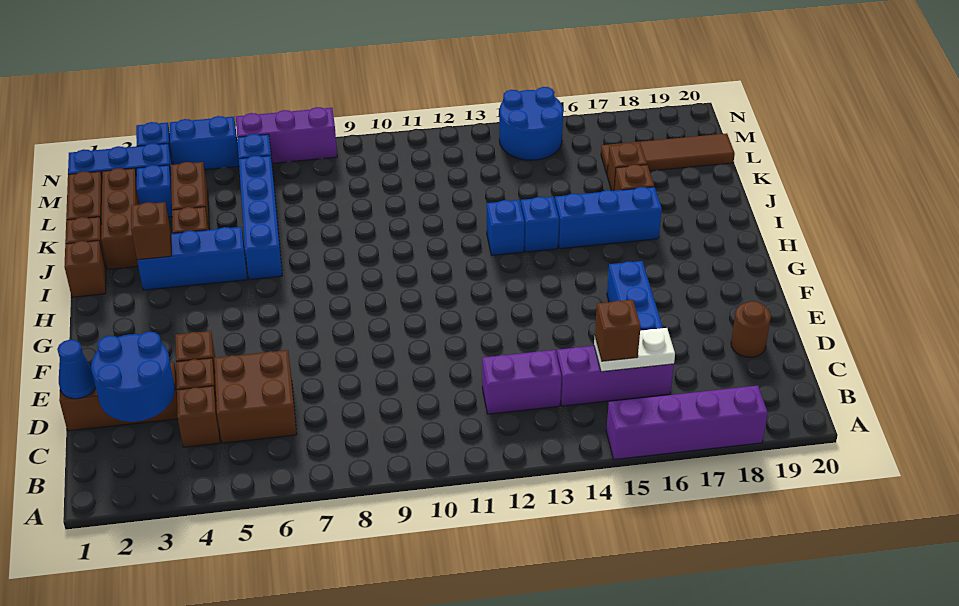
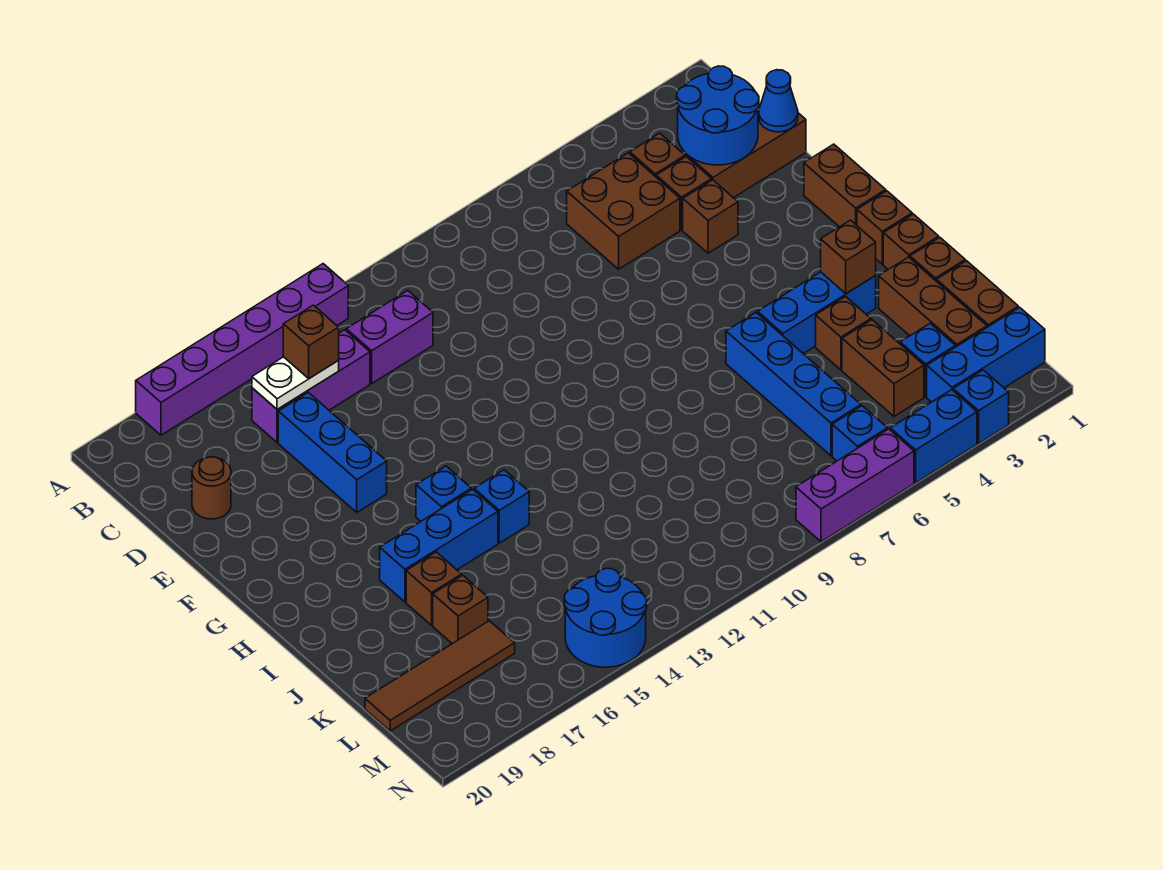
purple brick A15:A18 level 1 -> purple brick A13:A18 level 1
none -> brown brick F1:G1 level 1
none -> brown brick H1 level 1
blue brick I13 level 1 -> blue brick H15 level 1

